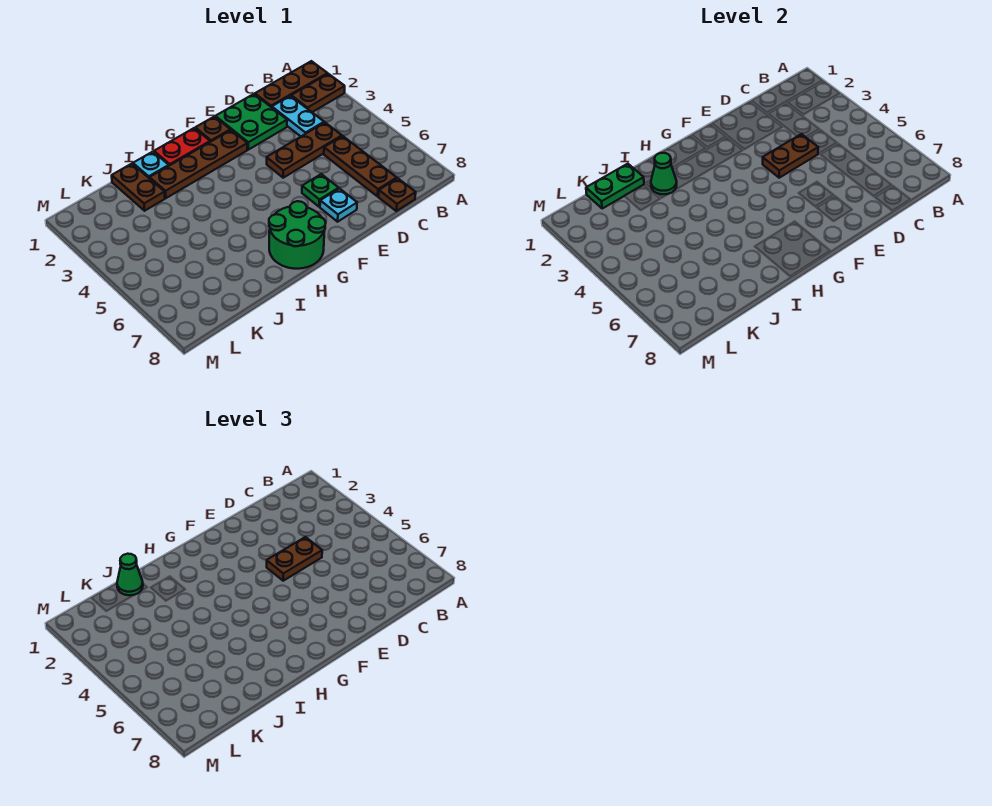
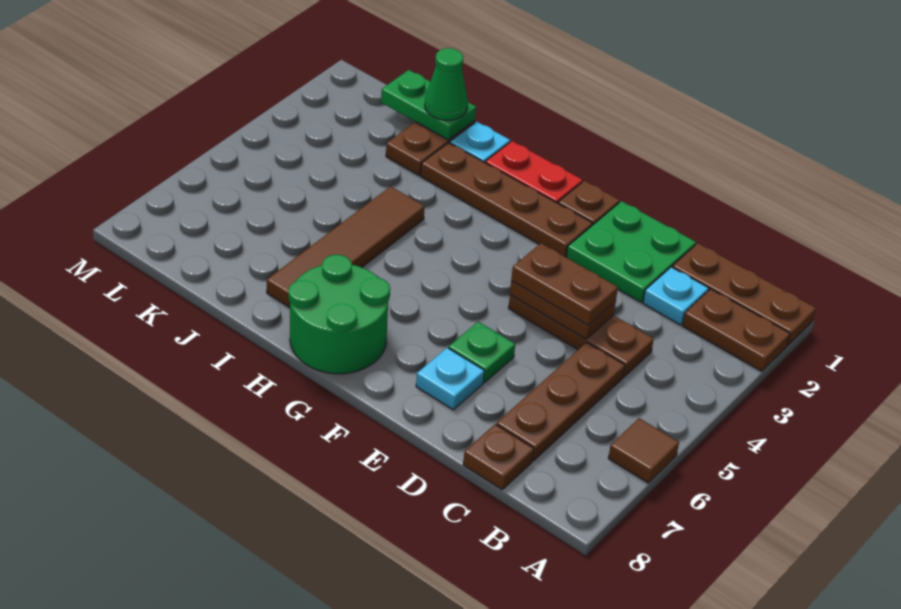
none -> brown tile A6 level 1
cyan plate C2:C3 level 1 -> cyan plate C2 level 1
green cone I2 level 2 -> none
none -> brown tile I4:I7 level 1

